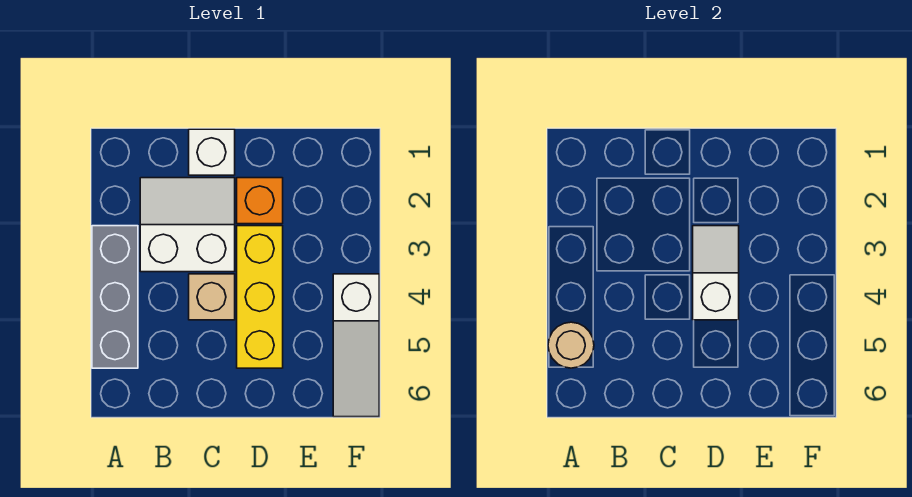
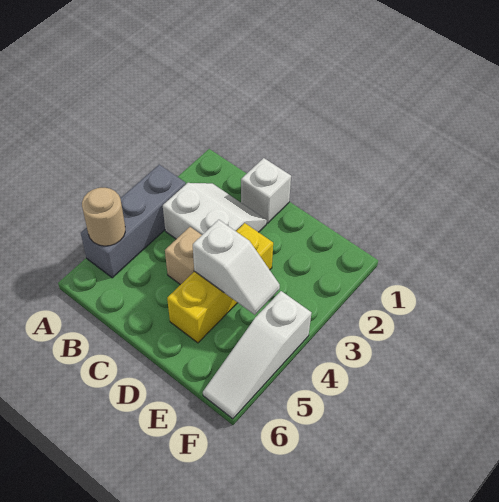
orange brick D2 level 1 -> none
white slope D3:D4 level 2 top 4 -> white slope D4:E4 level 2 top D

